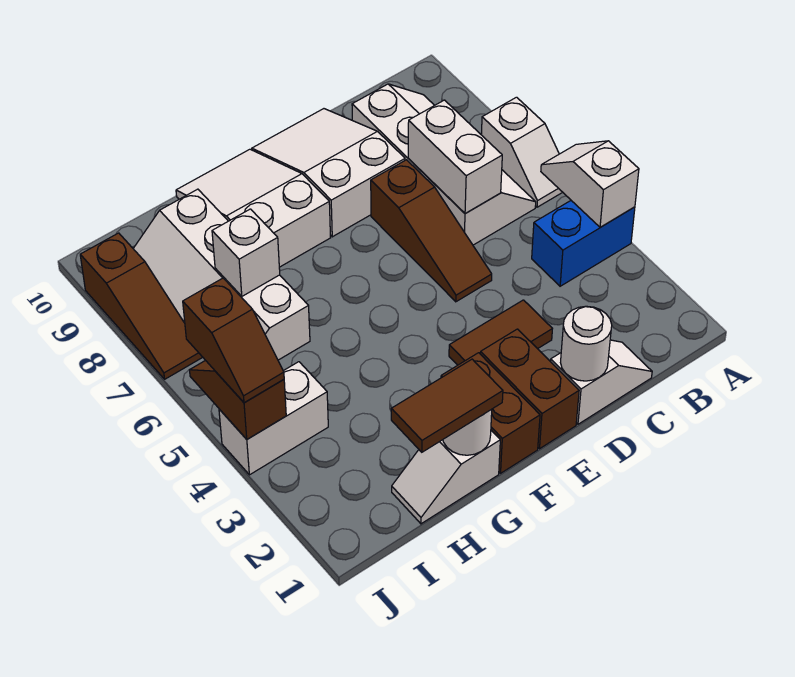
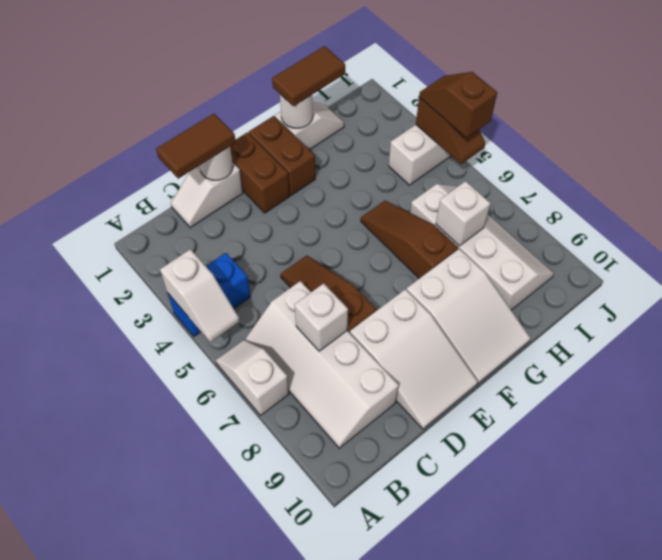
white brick C6:C7 level 2 -> white brick C7 level 2
brown tile D3:E3 level 1 -> brown tile C1:D1 level 3
brown slope J7:J9 level 1 top 9 -> brown slope G5:G7 level 1 top 7

